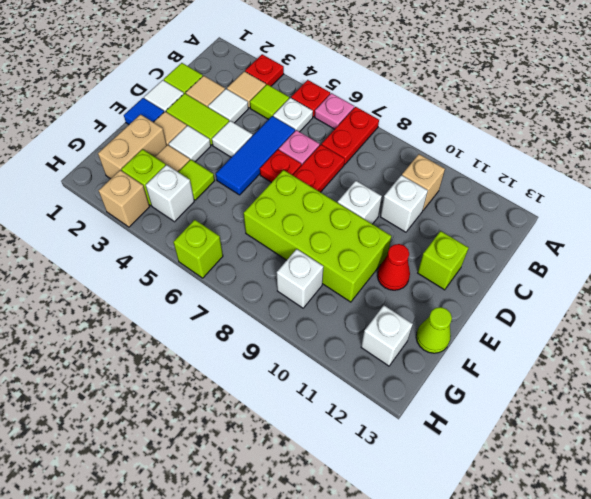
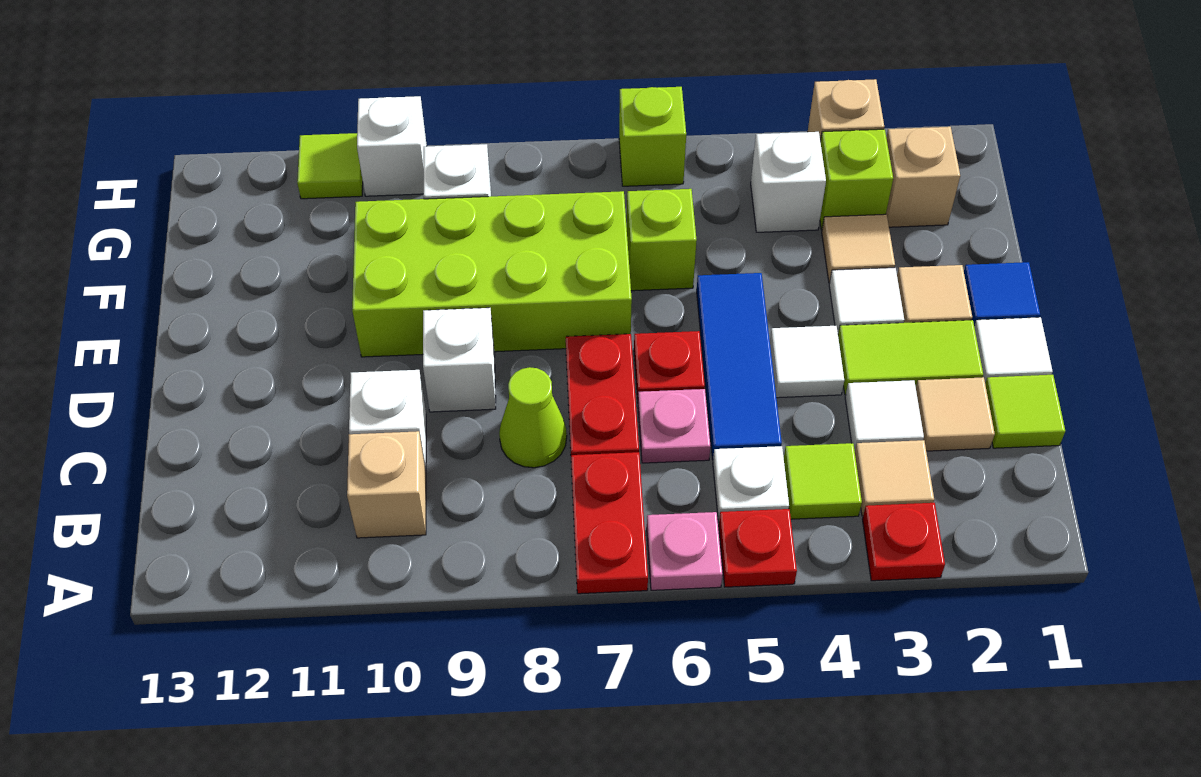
lime brick D12 level 1 -> lime brick F6 level 1
red cone E11 level 1 -> none
tan brick F2:G2 level 1 -> tan brick G2 level 1
lime tile F4 level 1 -> lime tile H11 level 1
lime cone F13 level 1 -> lime cone C8 level 1
white brick G12 level 1 -> white brick H10 level 1

